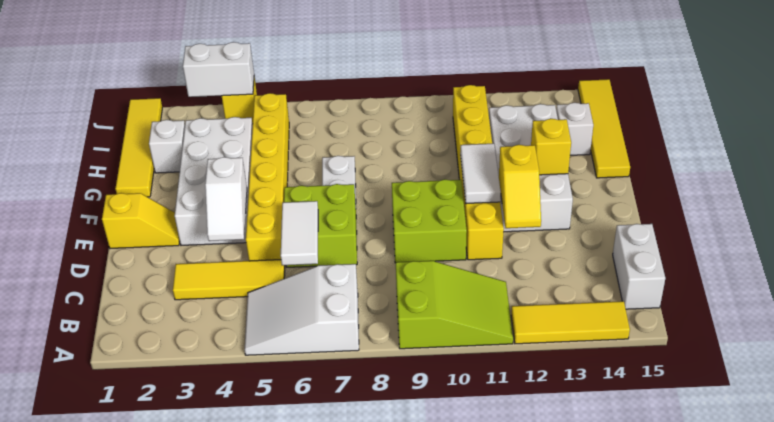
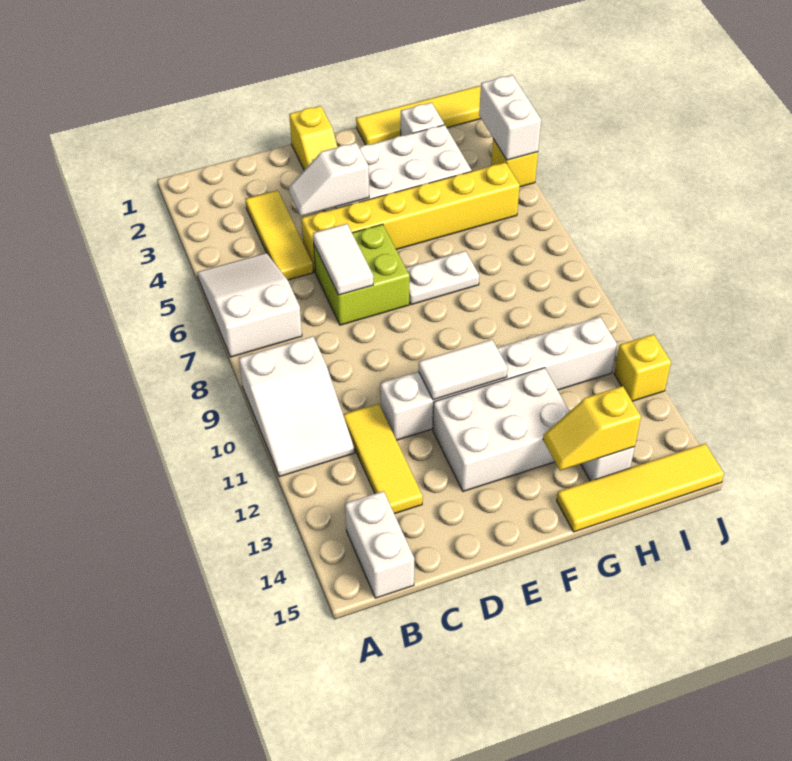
lime slope A9:B11 level 1 top 9 -> white slope A9:B11 level 1 top 9
yellow tile A12:A14 level 1 -> yellow tile C11:C13 level 1
white brick B15:C15 level 1 -> white brick B14:B15 level 1
white tile C6:D6 level 2 -> white tile D6:D7 level 2
lime brick D9:E10 level 1 -> none
yellow brick D11:I11 level 1 -> white brick D11:I11 level 1
yellow slope D12:E12 level 2 top E -> yellow slope G14:H14 level 2 top H
white brick E12:H13 level 1 -> white brick E12:G13 level 1
yellow brick F13 level 2 -> yellow brick J12 level 1

